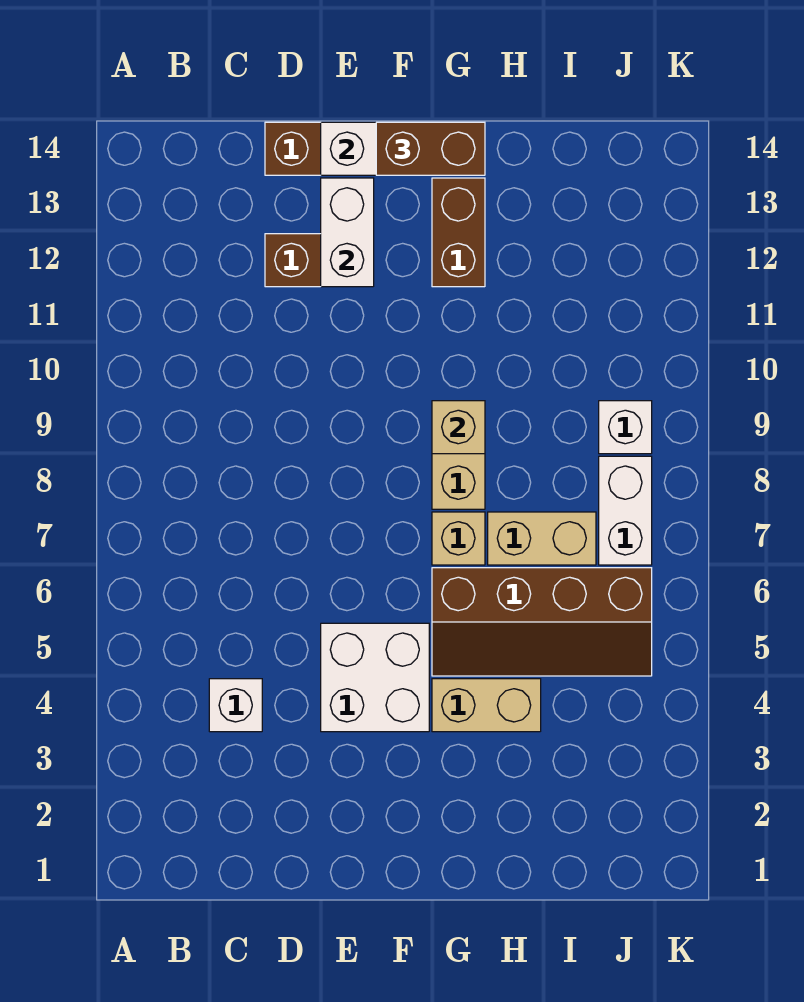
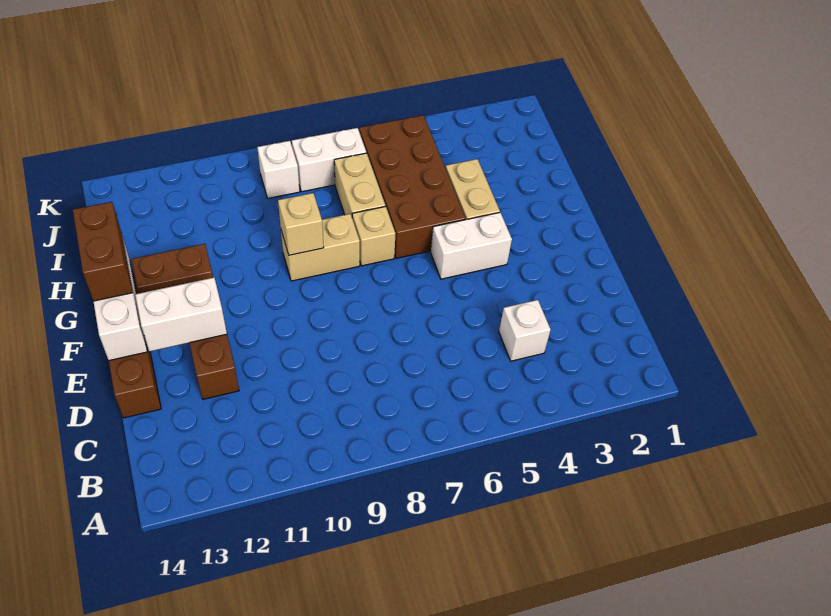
white brick E4:F5 level 1 -> white brick F4:F5 level 1
brown slope G5:J6 level 1 top 6 -> brown brick G5:J6 level 1

